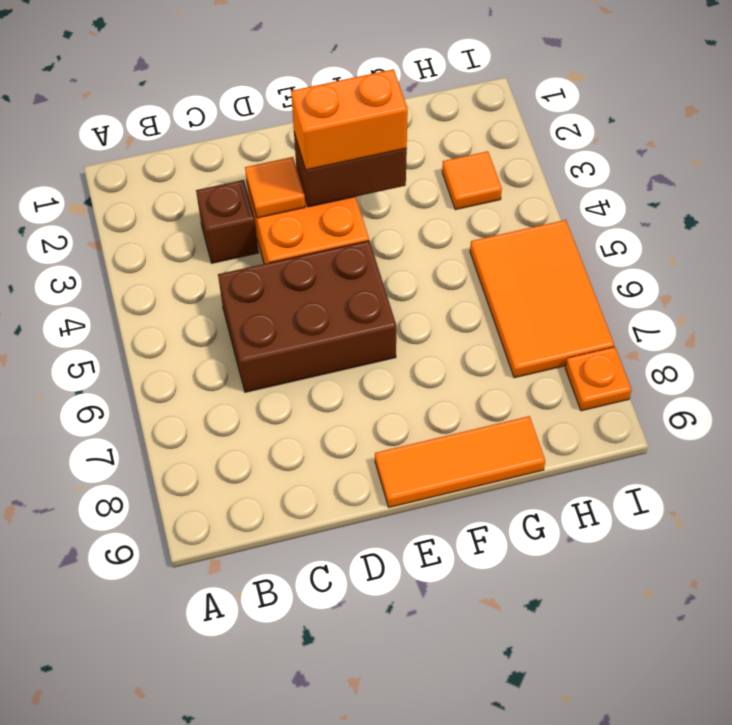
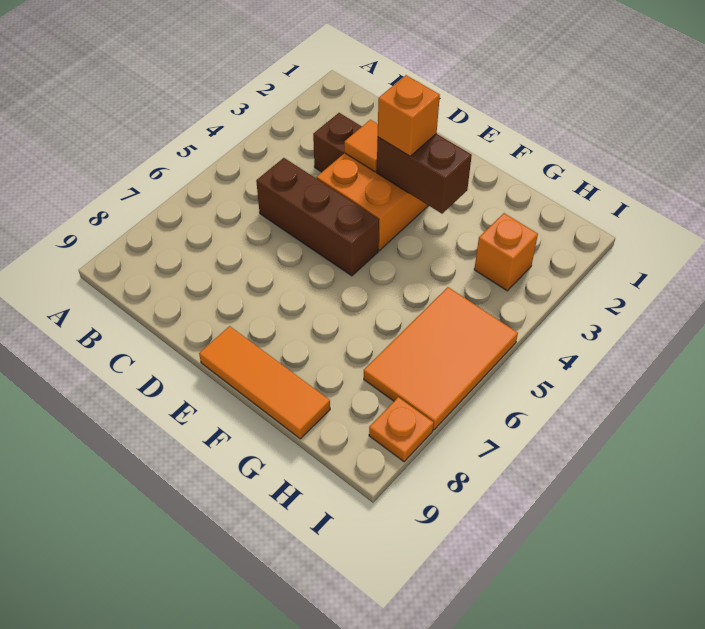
brown brick C5:E6 level 1 -> brown brick C5:E5 level 1
orange brick E3:F3 level 3 -> orange brick E3 level 3
orange tile H3 level 1 -> orange brick H3 level 1

